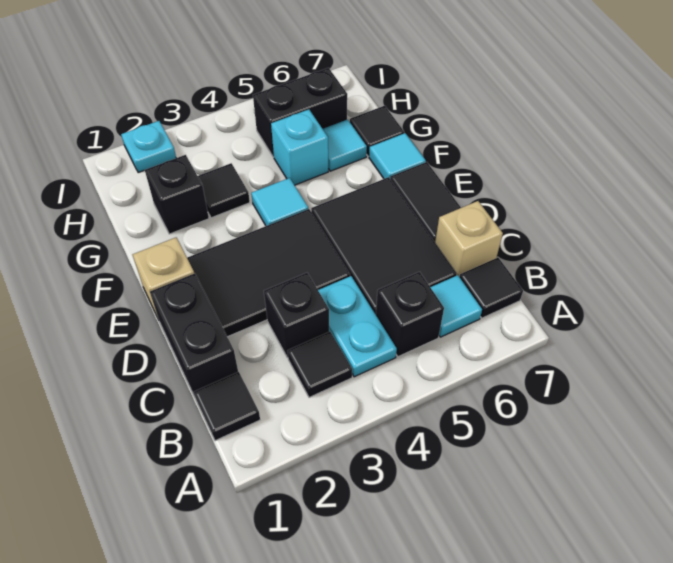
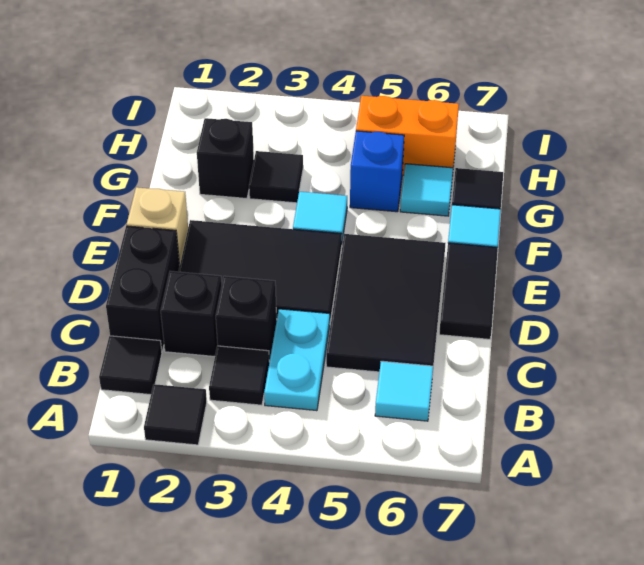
black brick B5 level 1 -> black brick C2 level 1
black tile B7 level 1 -> black tile A2 level 1
tan brick C7 level 1 -> none
cyan brick G5 level 1 -> blue brick G5 level 1
black brick H5:H6 level 1 -> orange brick H5:H6 level 1
cyan plate I2 level 1 -> none

